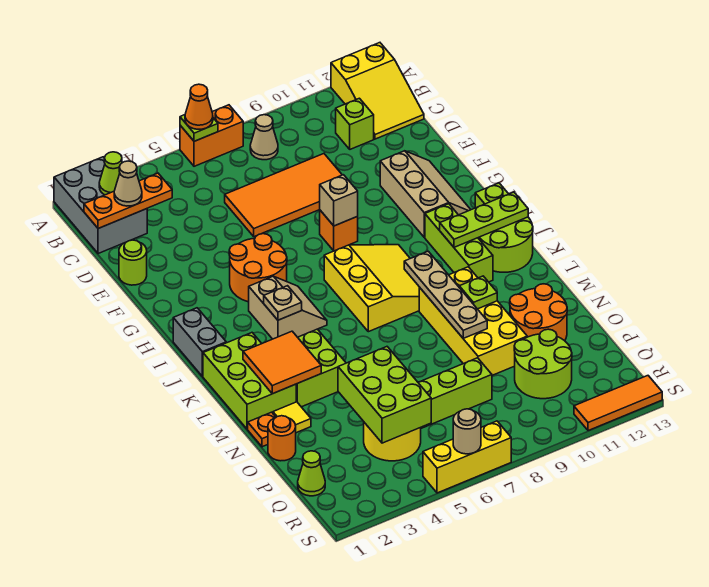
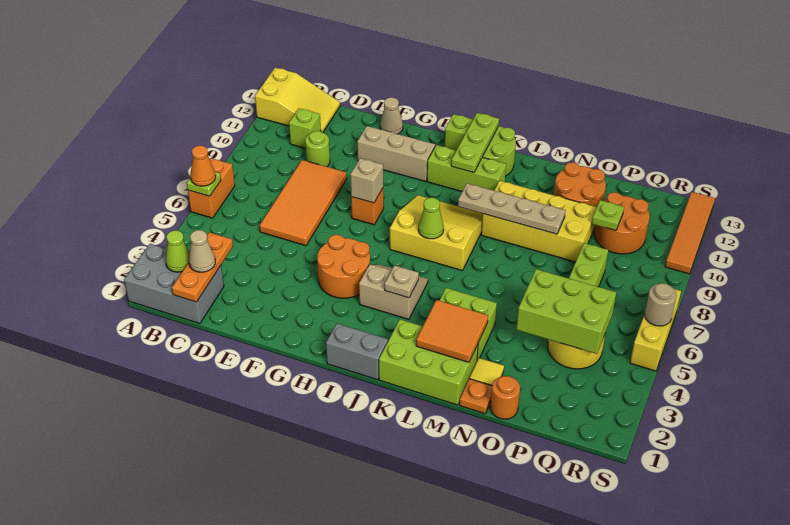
tan cone B8 level 1 -> tan cone F13 level 1
lime round brick E1 level 1 -> lime round brick D10 level 1
lime plate M10 level 2 -> lime plate P10 level 2
lime round brick P10:Q11 level 1 -> orange round brick P10:Q11 level 1
lime cone Q1 level 1 -> lime cone J7 level 2
orange tile S11:S13 level 1 -> orange tile S10:S13 level 1

